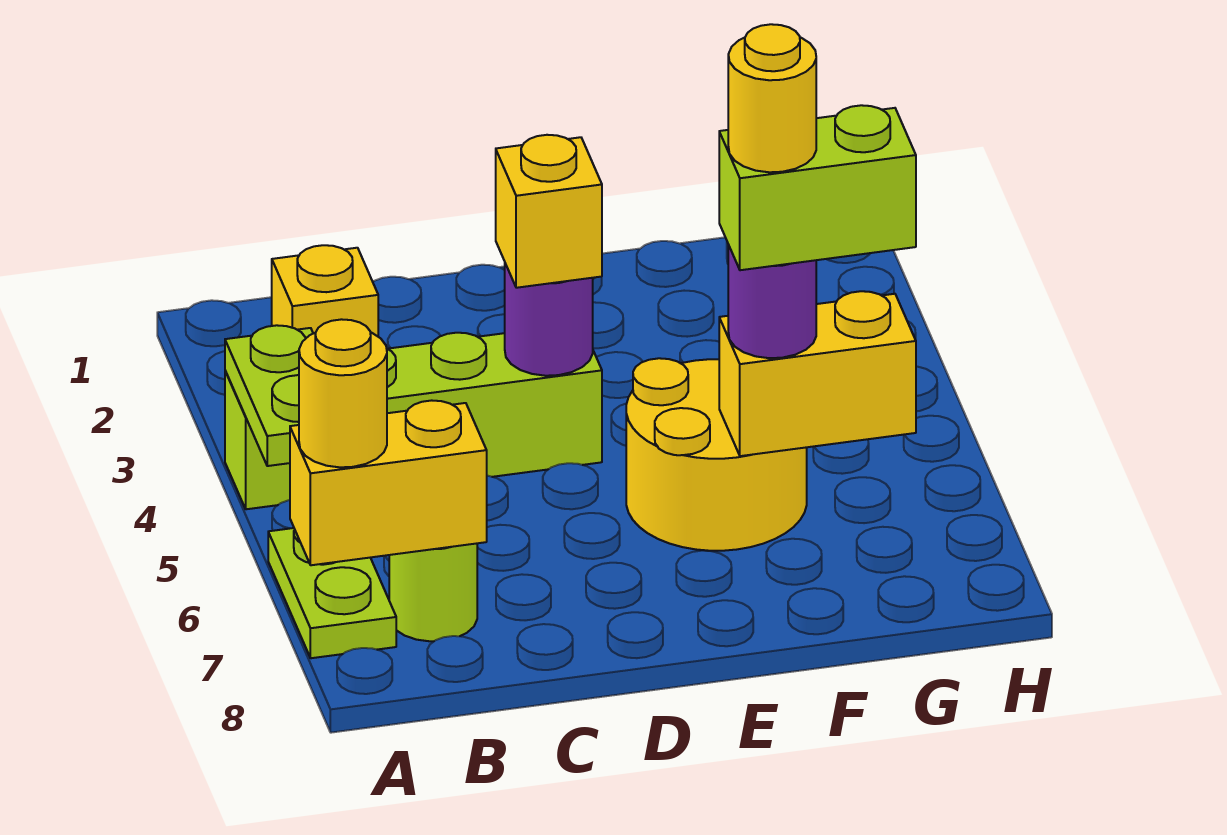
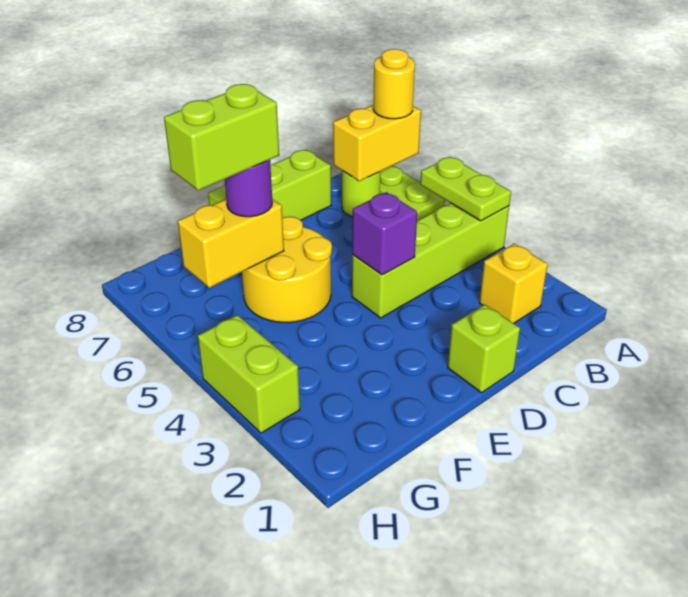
none -> lime brick C8:E8 level 1
none -> lime brick D1 level 1
purple round brick D4 level 2 -> purple brick D4 level 2
yellow brick D4 level 3 -> none
yellow round brick F6 level 5 -> none
none -> lime brick H3:H4 level 1

